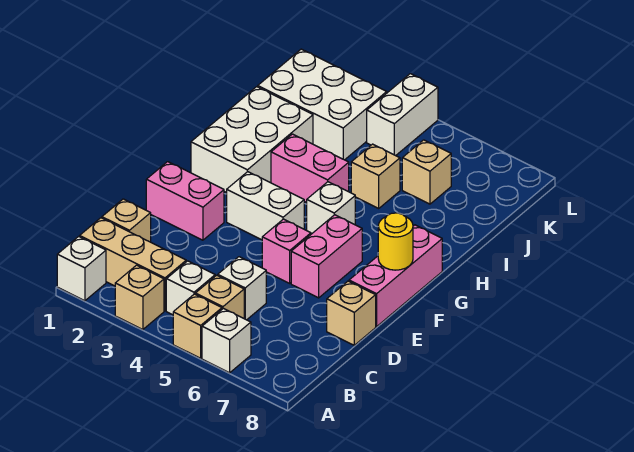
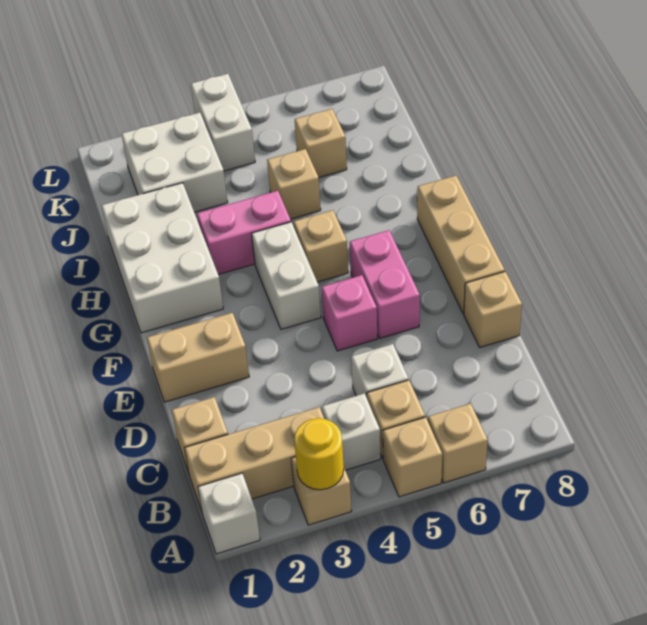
white brick A6 level 1 -> tan brick A6 level 1
pink brick E1:E2 level 1 -> tan brick E1:E2 level 1
pink brick E8:G8 level 1 -> tan brick E8:G8 level 1
white brick F3:F4 level 1 -> white brick F4:G4 level 1
yellow round brick F8 level 2 -> yellow round brick A3 level 2
white brick G5 level 1 -> tan brick G5 level 1
white brick J1:K3 level 1 -> white brick J2:K3 level 1

